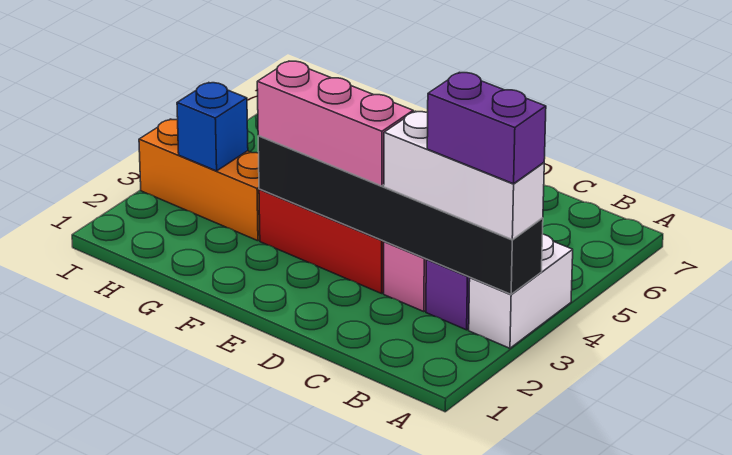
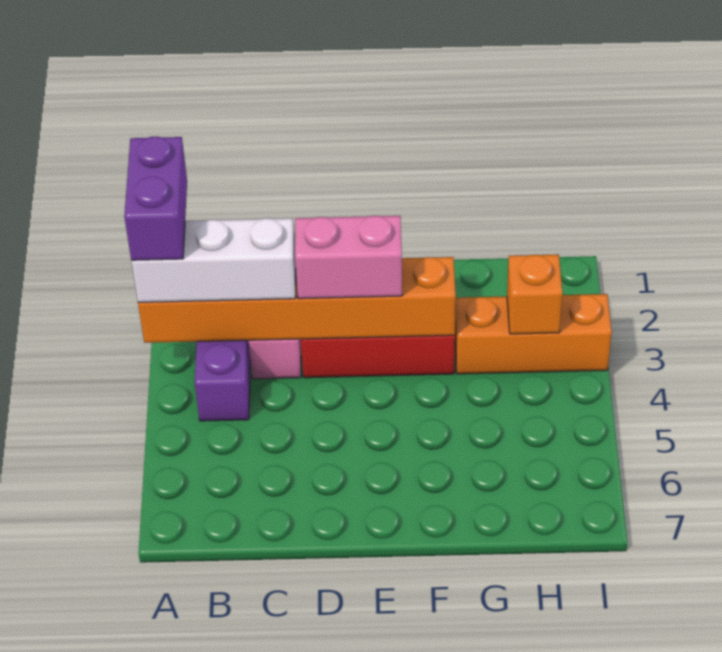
white brick A3:A4 level 1 -> none
black brick A3:F3 level 2 -> orange brick A3:F3 level 2
purple brick A3:B3 level 4 -> purple brick A2:A3 level 4
pink brick D3:F3 level 3 -> pink brick D3:E3 level 3
blue brick H3 level 2 -> orange brick H3 level 2

